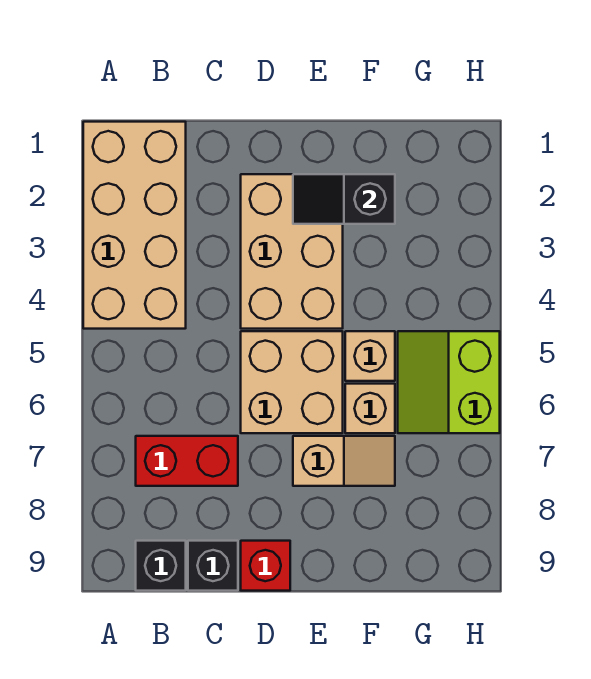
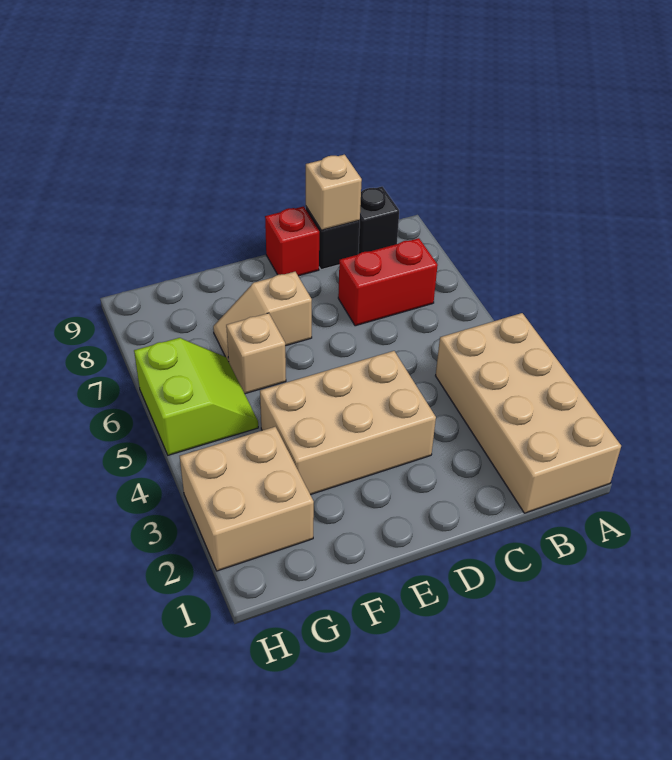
tan brick D2:E4 level 1 -> tan brick D3:F4 level 1
tan brick D5:E6 level 1 -> tan brick G2:H3 level 1
black slope E2:F2 level 2 top F -> none
tan brick F5 level 1 -> tan brick C9 level 2

